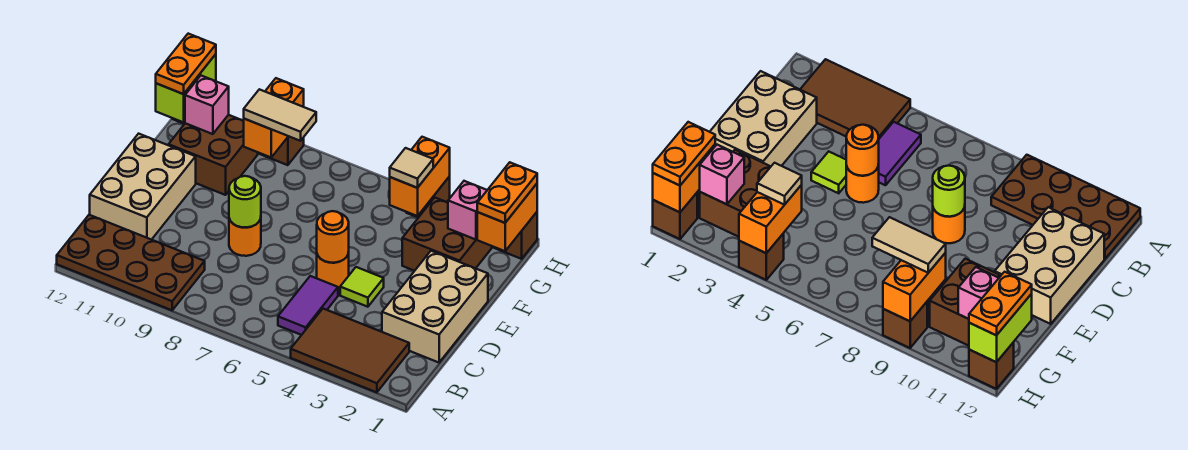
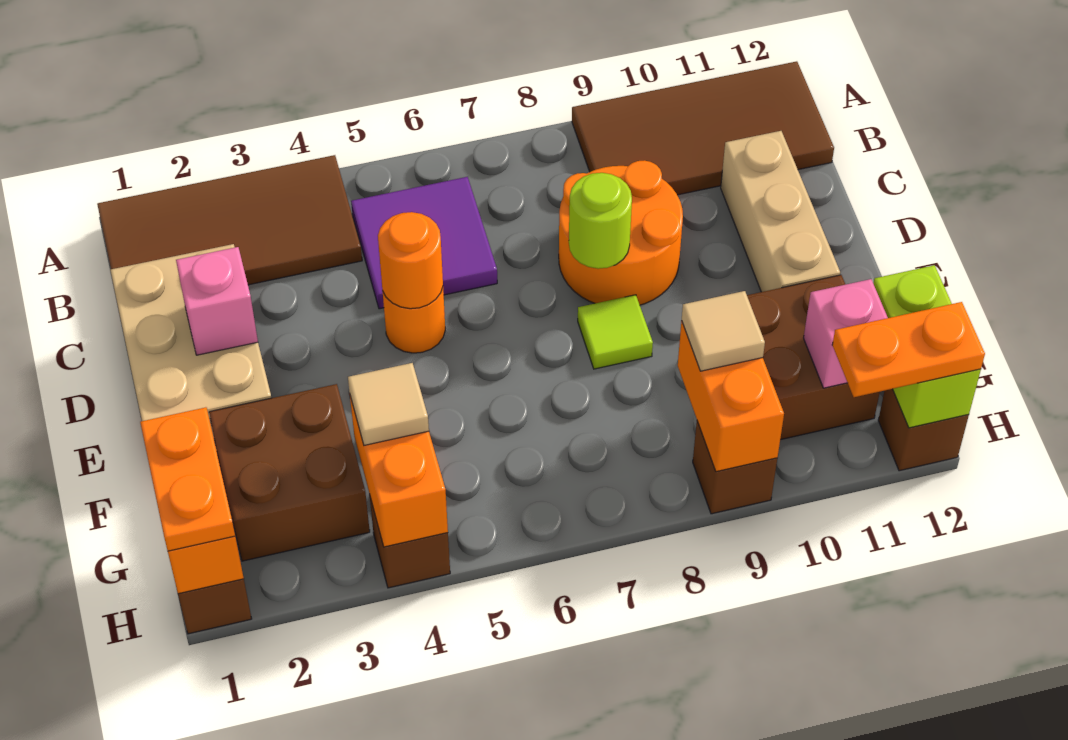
brown tile A2:B4 level 1 -> brown tile A1:B4 level 1
brown plate A9:B12 level 1 -> brown tile A9:B12 level 1
purple tile B5:C5 level 1 -> purple tile B5:C6 level 1
tan brick C11:E12 level 1 -> tan brick C11:E11 level 1
lime tile D4 level 1 -> lime tile E8 level 1
orange round brick D8 level 1 -> orange round brick C8:D9 level 1
pink brick G2 level 2 -> pink brick D2 level 2
tan tile G8:G9 level 3 -> tan tile G9 level 3
orange plate G12:H12 level 3 -> orange plate H11:H12 level 3

